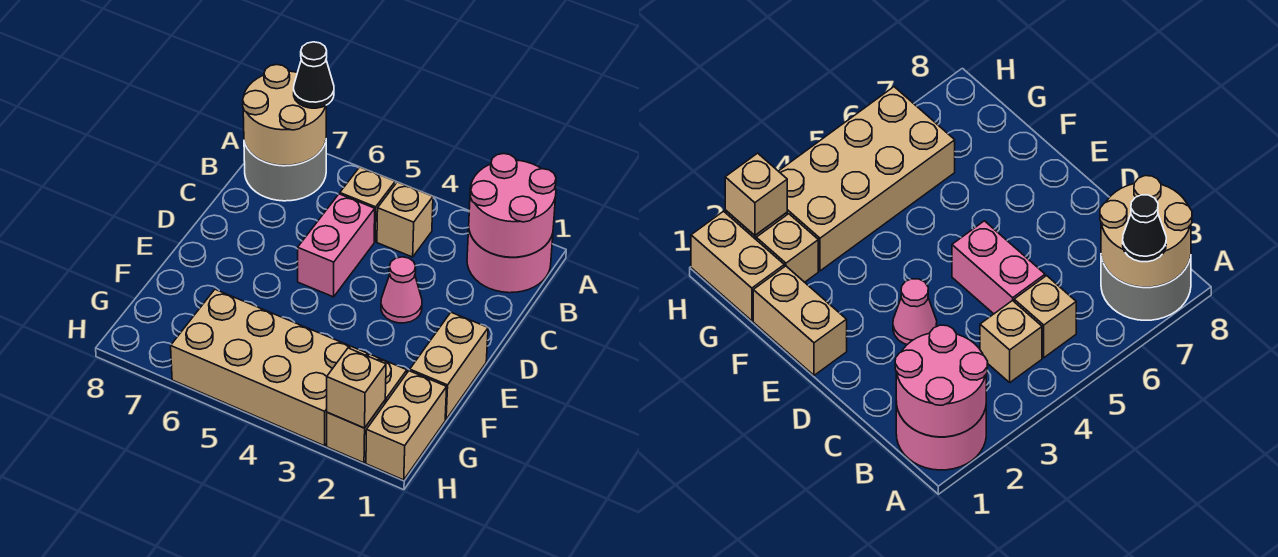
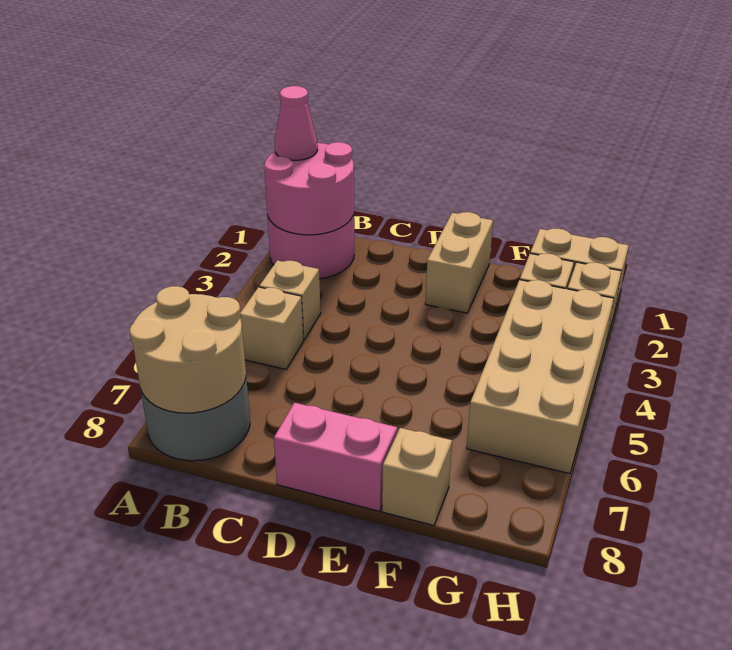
black cone A7 level 3 -> none
pink brick C5:D5 level 1 -> pink brick D8:E8 level 1
pink cone D3 level 1 -> pink cone A1 level 3
tan brick E1:F1 level 1 -> tan brick E1:E2 level 1
tan brick H2 level 2 -> tan brick F8 level 1

